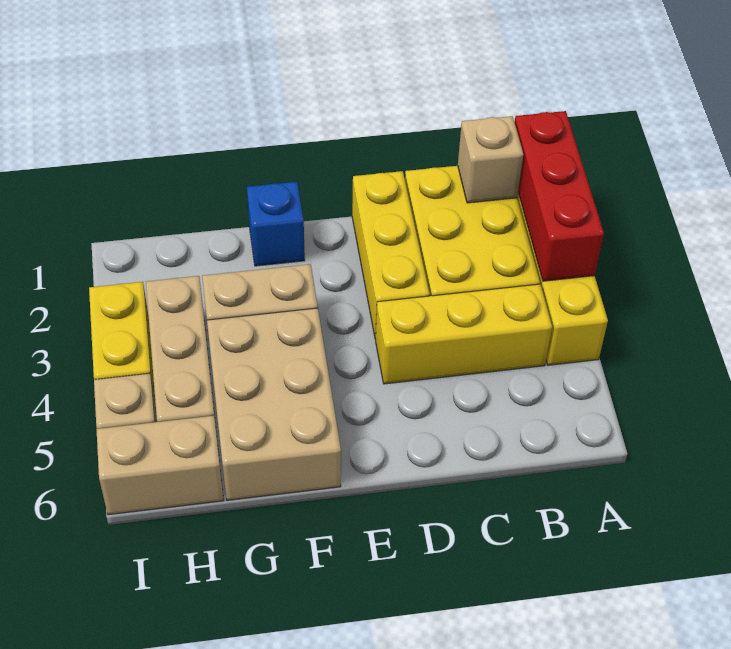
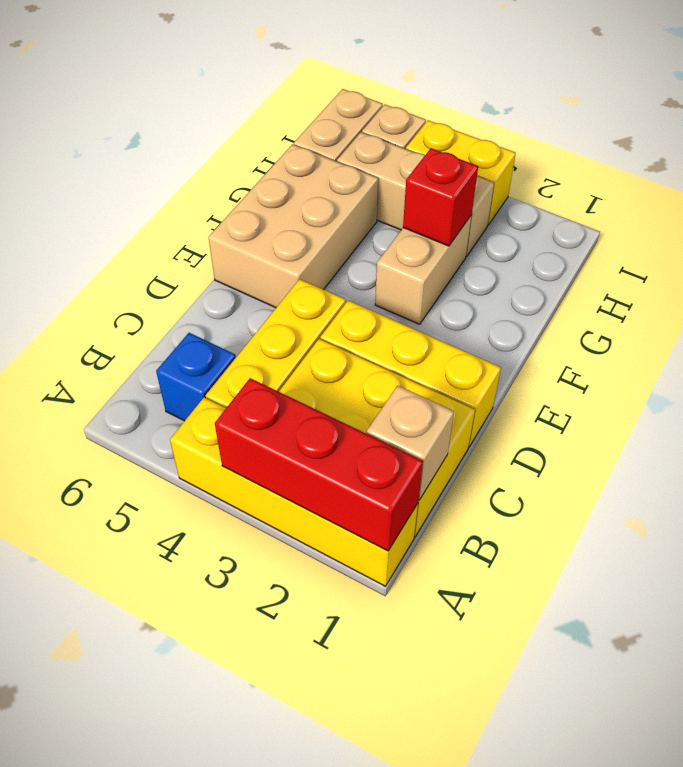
blue brick F1 level 1 -> blue brick B5 level 1
tan brick F4:G6 level 1 -> tan brick E5:G6 level 1
none -> red brick G3 level 2

